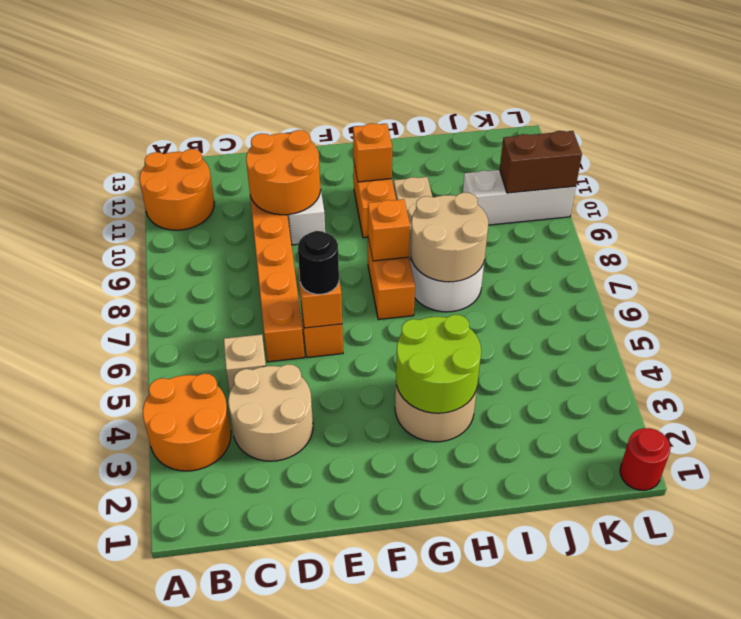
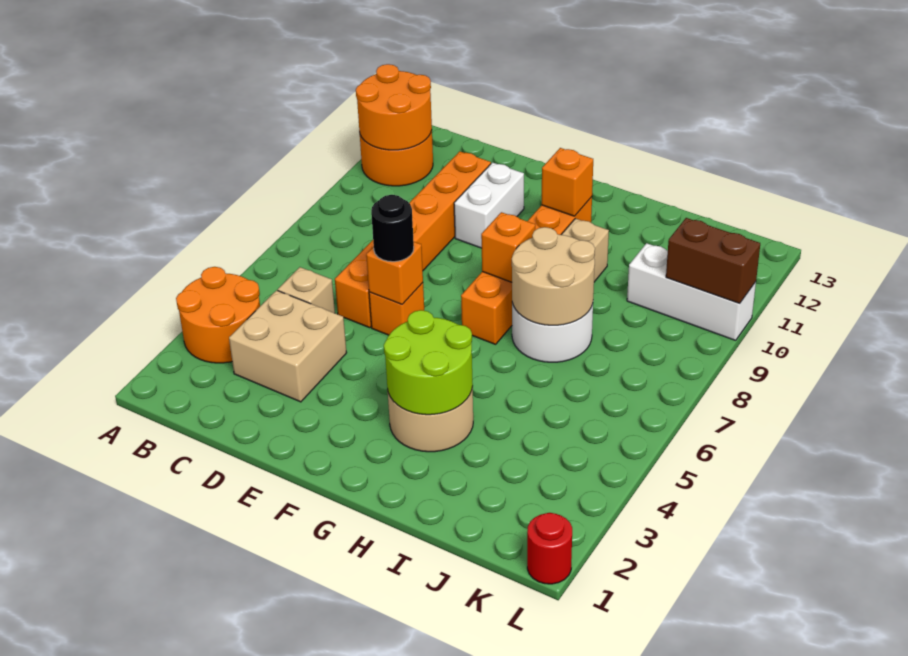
tan round brick C3:D4 level 1 -> tan brick C3:D4 level 1
orange round brick D10:E11 level 2 -> orange round brick A11:B12 level 2

